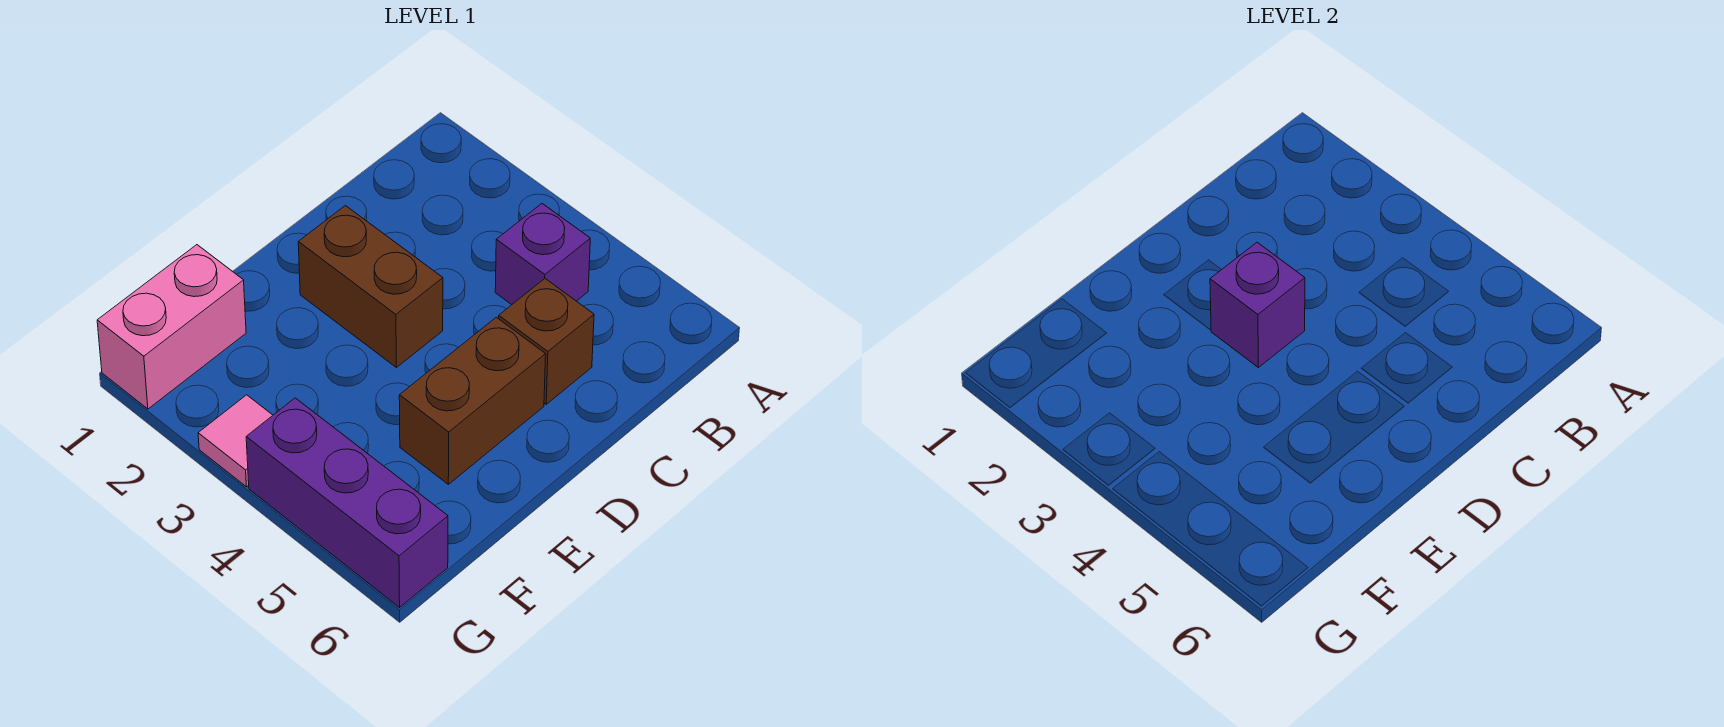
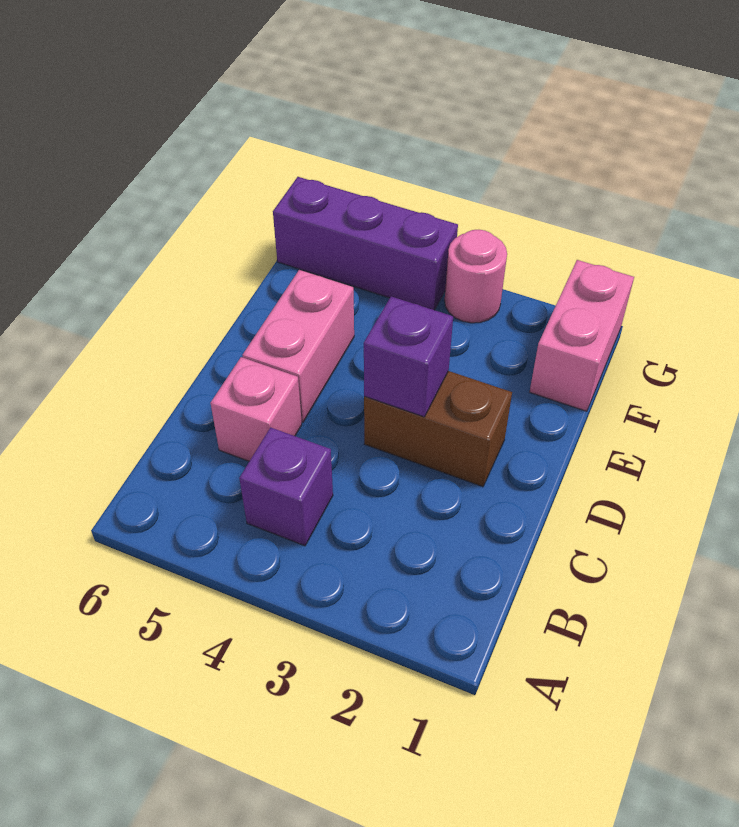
brown brick C5 level 1 -> pink brick C5 level 1
brown brick D5:E5 level 1 -> pink brick D5:E5 level 1
pink tile G3 level 1 -> pink round brick G3 level 1

